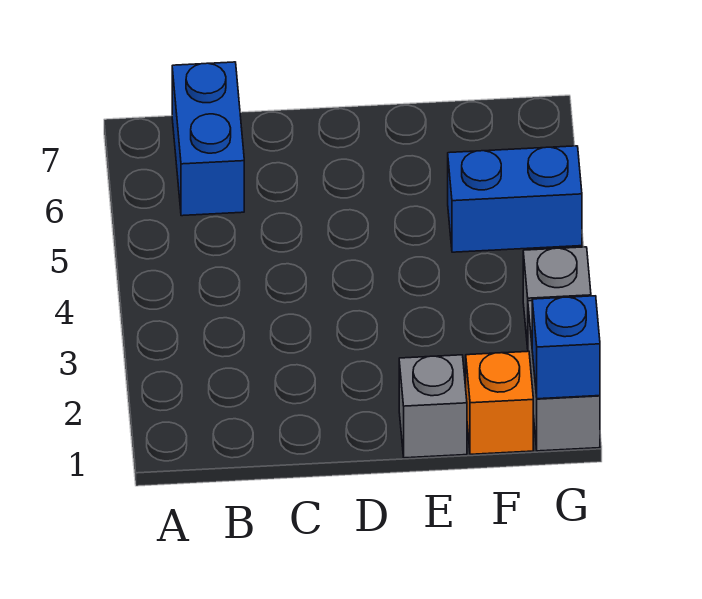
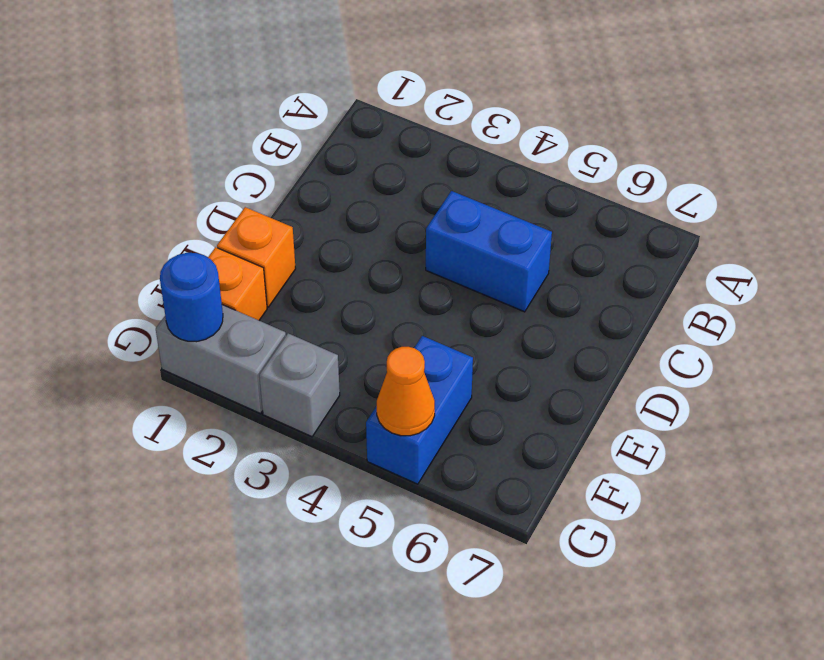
blue brick B6:B7 level 1 -> blue brick C4:C5 level 1
grey brick E1 level 1 -> orange brick E1 level 1
blue brick G1 level 2 -> blue round brick G1 level 2
none -> orange cone G5 level 2

